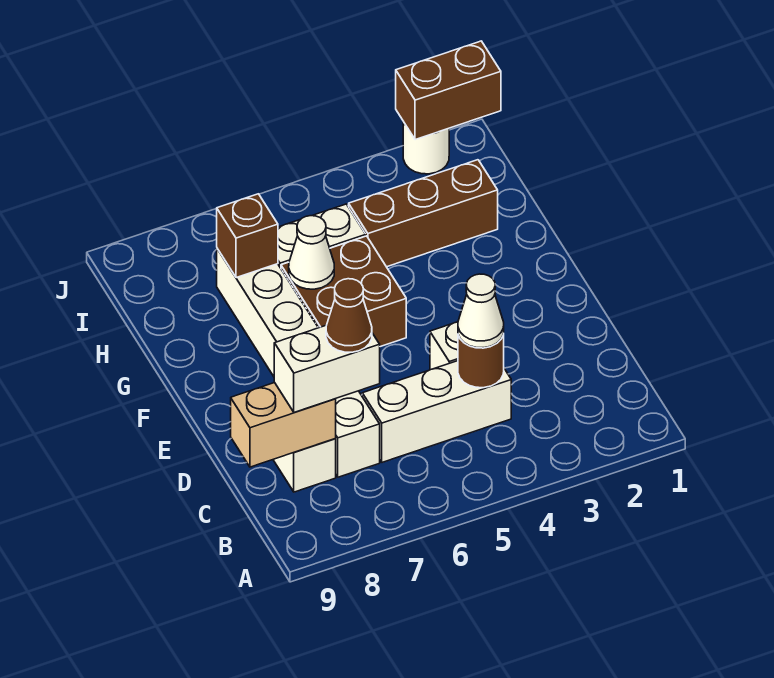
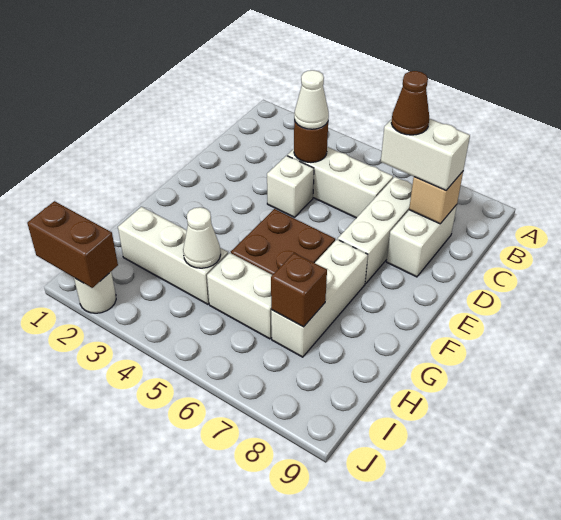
tan brick C8:C9 level 2 -> tan brick C8 level 2
white cone G6 level 2 -> white cone H4 level 2
brown brick H2:H4 level 1 -> white brick H2:H4 level 1

